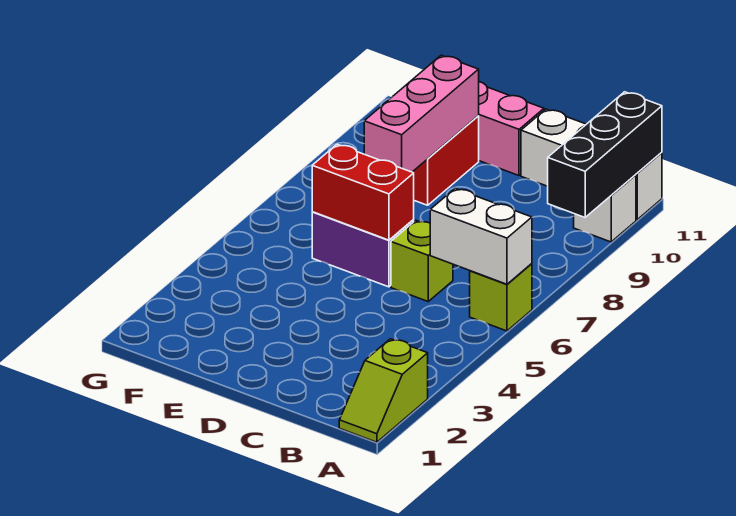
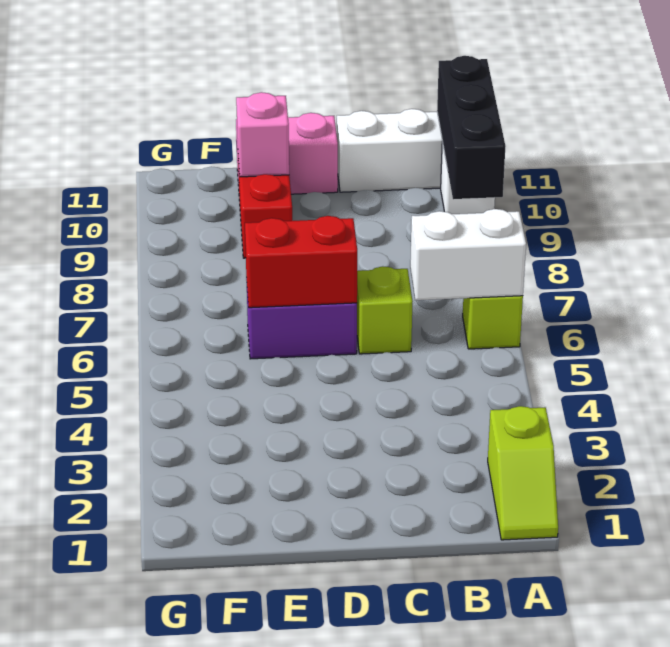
pink brick E8:E10 level 2 -> pink brick E10 level 2

